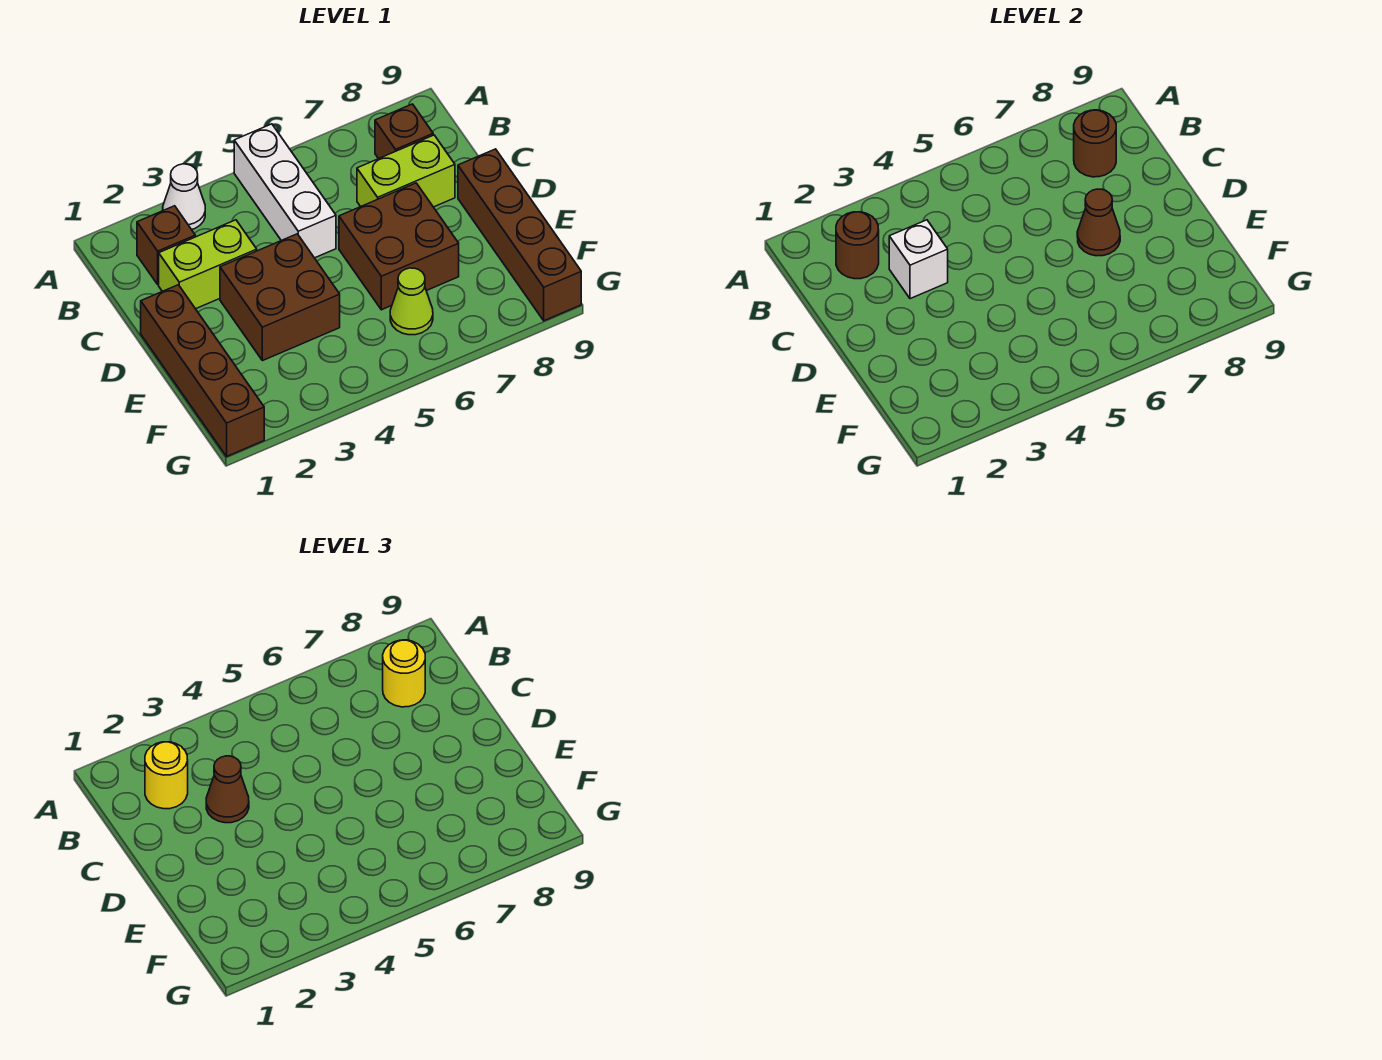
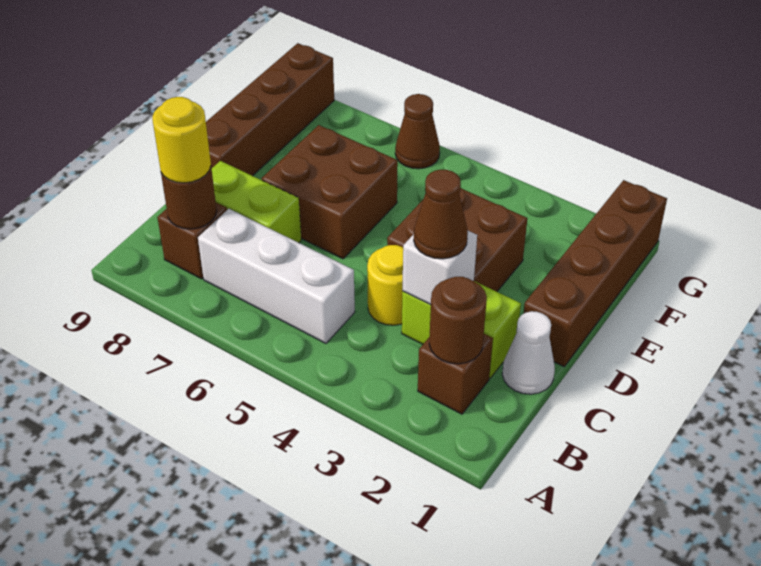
white cone A3 level 1 -> white cone C1 level 1
white brick A5:C5 level 1 -> white brick B5:B7 level 1
yellow round brick B2 level 3 -> yellow round brick C4 level 1
brown cone D7 level 2 -> brown cone G6 level 1
lime cone F6 level 1 -> none

